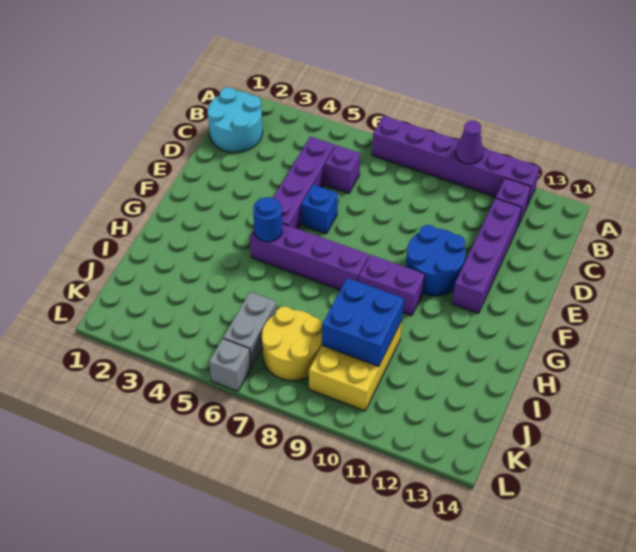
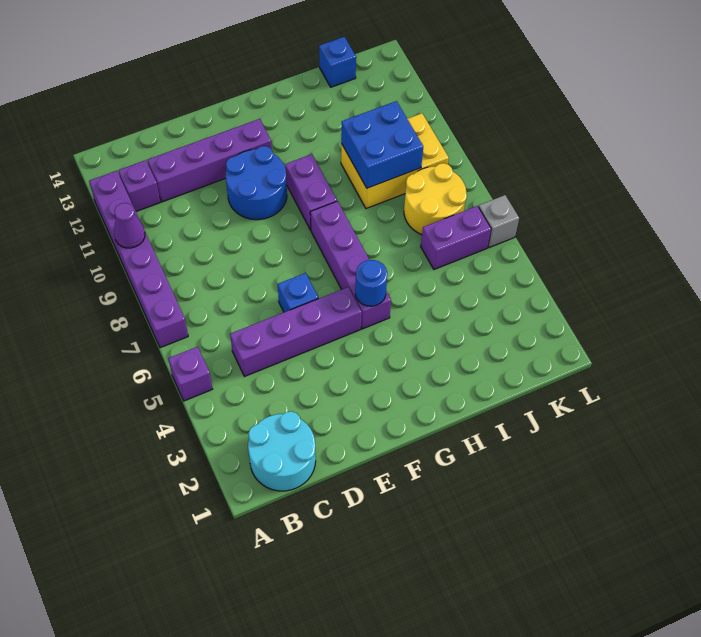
purple brick C6 level 1 -> purple brick A5 level 1
grey brick J6:K6 level 1 -> purple brick J6:K6 level 1
none -> blue brick J14 level 1

